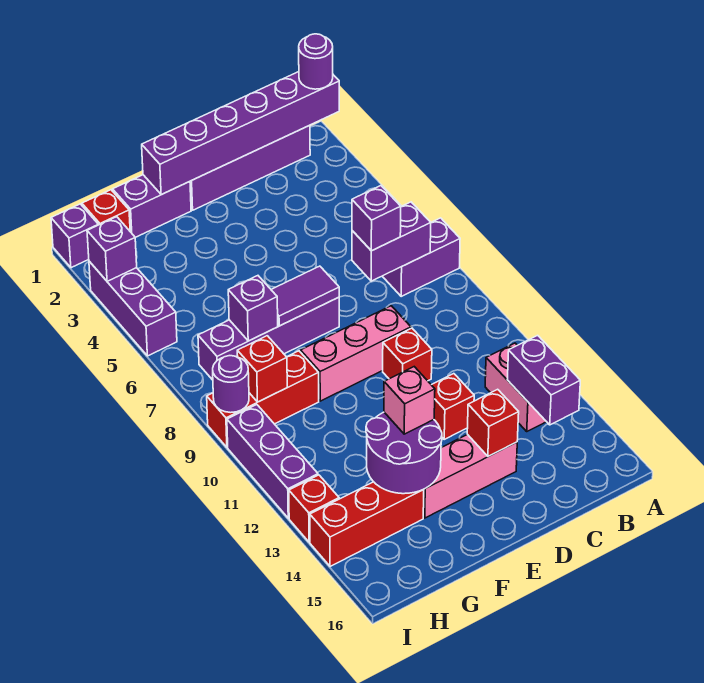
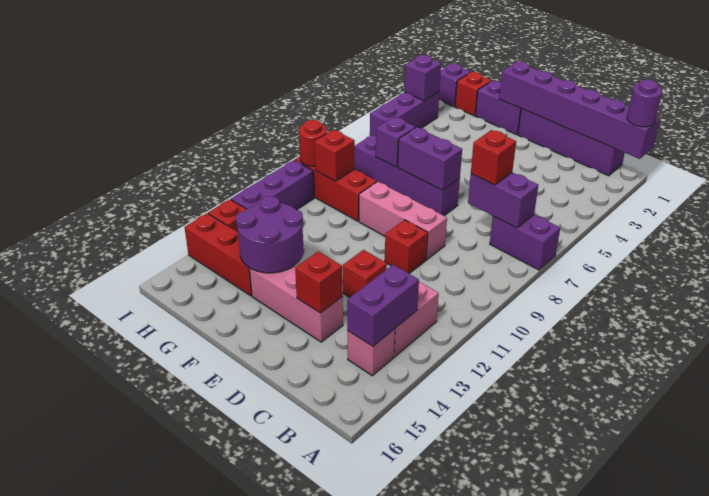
purple brick C7 level 3 -> red brick C7 level 3
purple tile E7:F7 level 2 -> purple brick E7:F7 level 2
pink brick F13 level 3 -> pink brick B14 level 1
purple round brick I9 level 2 -> red round brick I9 level 2

